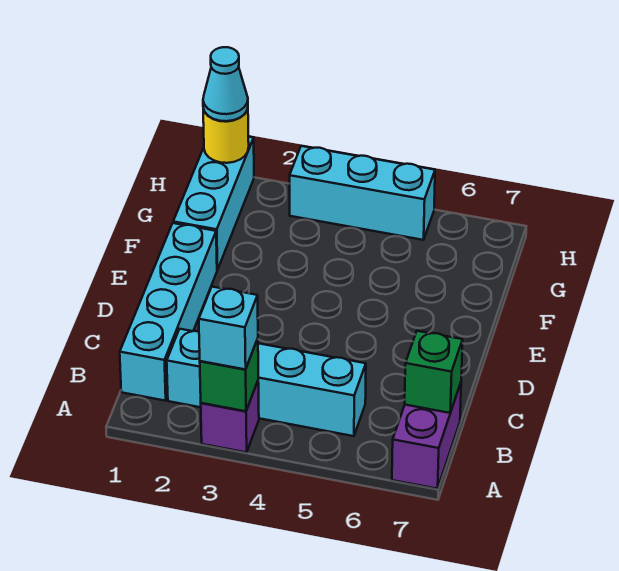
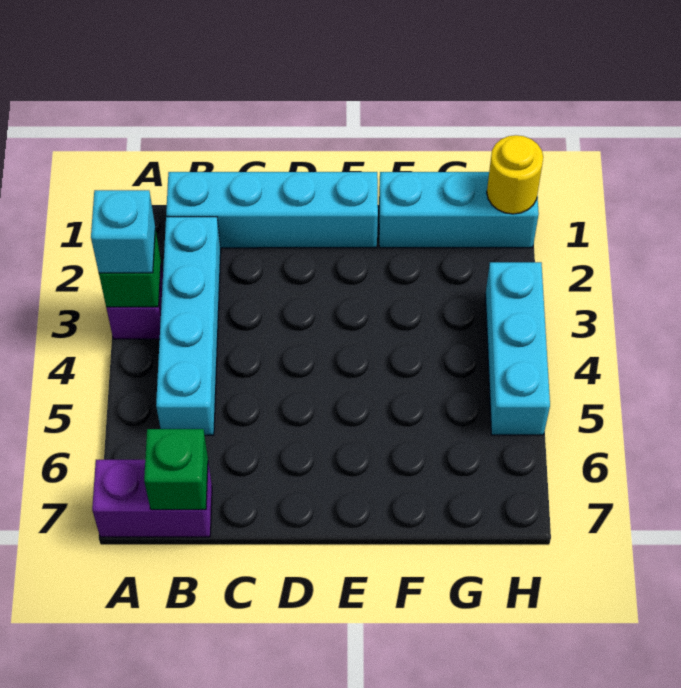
cyan cone H1 level 3 -> none

